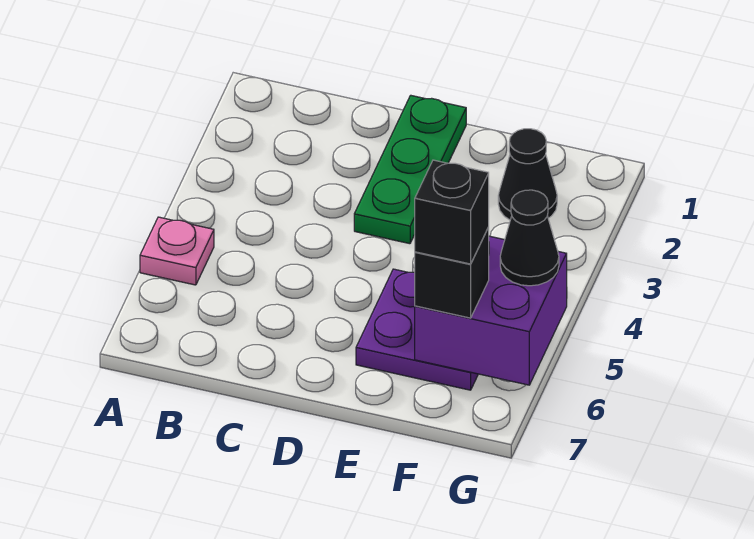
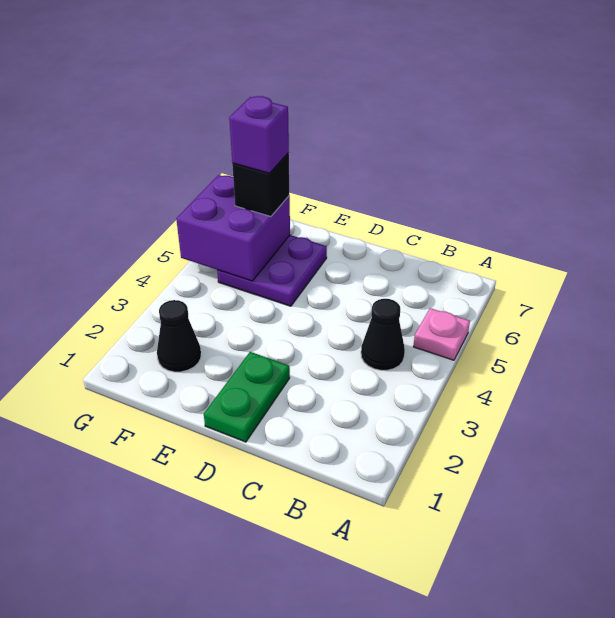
green plate D1:D3 level 1 -> green plate D1:D2 level 1
black brick F6 level 4 -> purple brick F6 level 4
black cone G5 level 3 -> black cone B4 level 1

